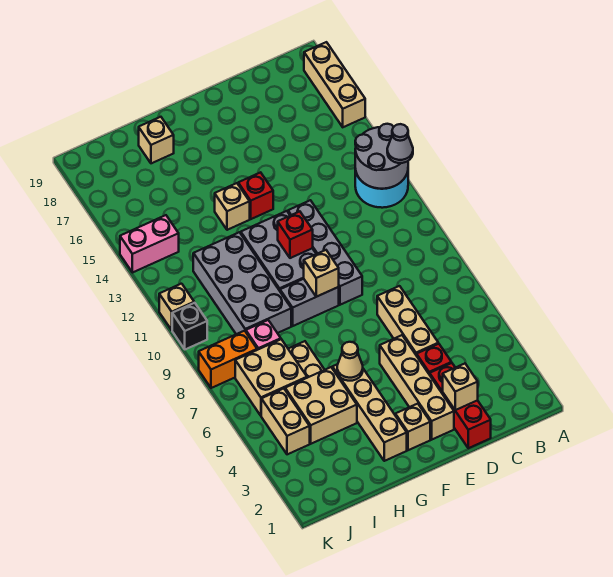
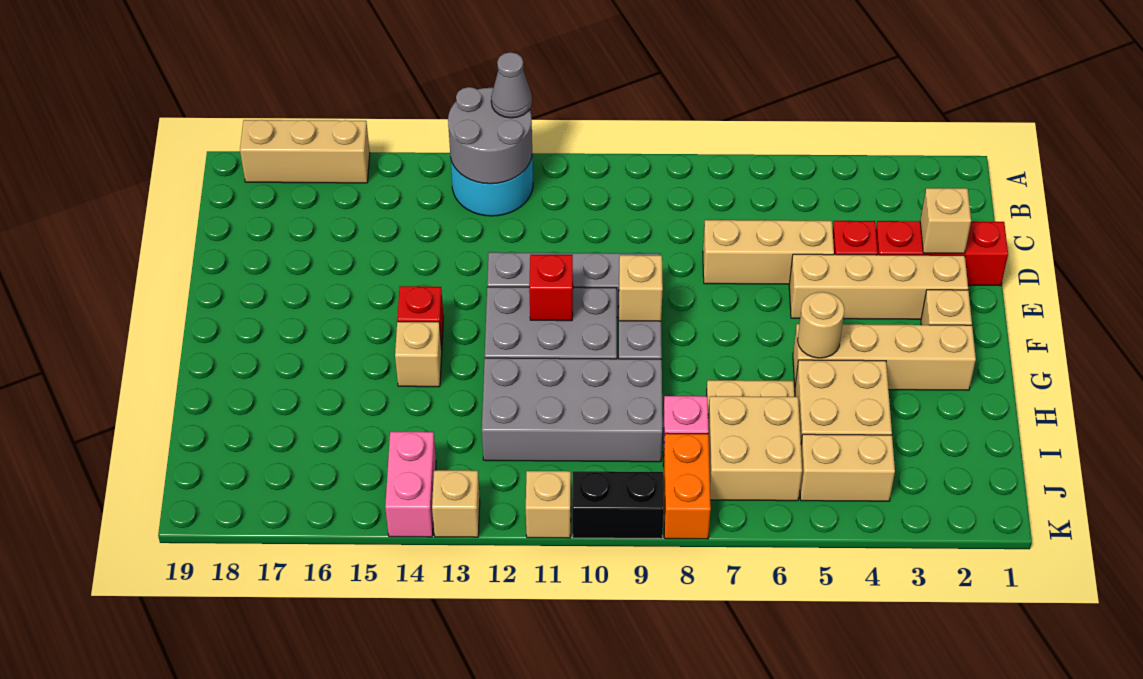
tan cone G5 level 2 -> tan round brick G5 level 2
tan brick H18 level 1 -> tan brick K13 level 1
black brick K10 level 1 -> black brick K9:K10 level 1

